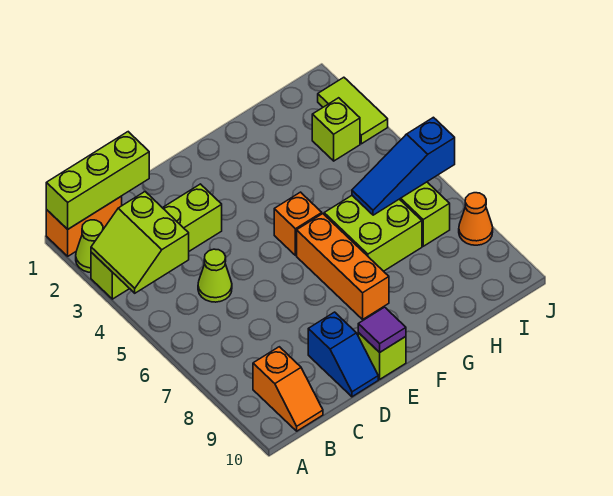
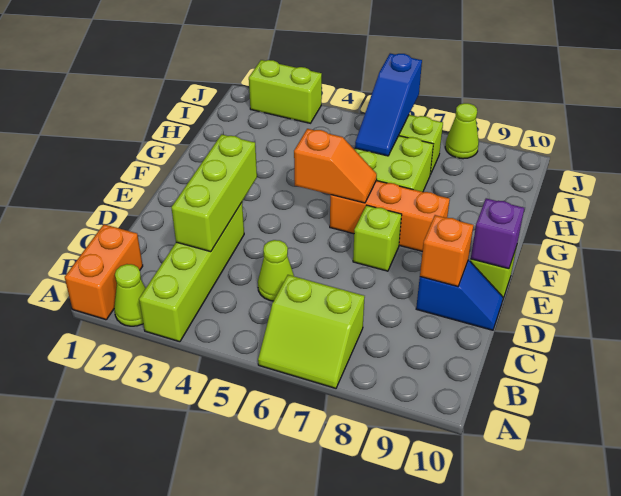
lime brick A1:C1 level 2 -> lime brick C3:E3 level 2
lime slope A3:B4 level 2 top B -> lime slope A6:B7 level 1 top B
orange slope B9:B10 level 1 top 9 -> orange slope F5:F6 level 2 top 5
purple tile E10 level 2 -> purple brick E10 level 2
orange brick F5 level 1 -> orange brick D9 level 2
lime brick I3 level 1 -> lime brick E7 level 1
lime tile J2:J3 level 1 -> lime brick J2:J3 level 1
orange cone J8 level 1 -> lime cone J8 level 1

